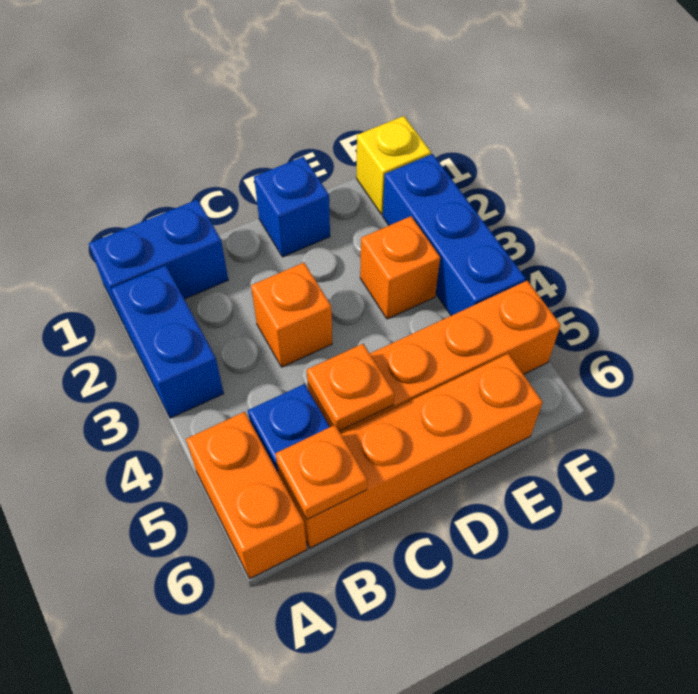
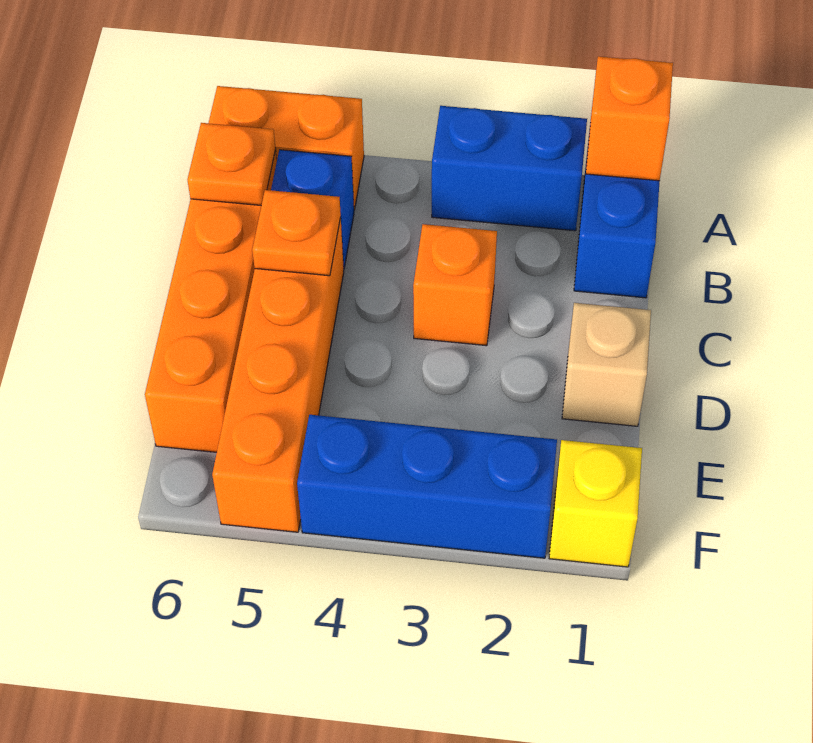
blue brick D1 level 1 -> tan brick D1 level 1
orange brick E3 level 1 -> orange brick A1 level 2

